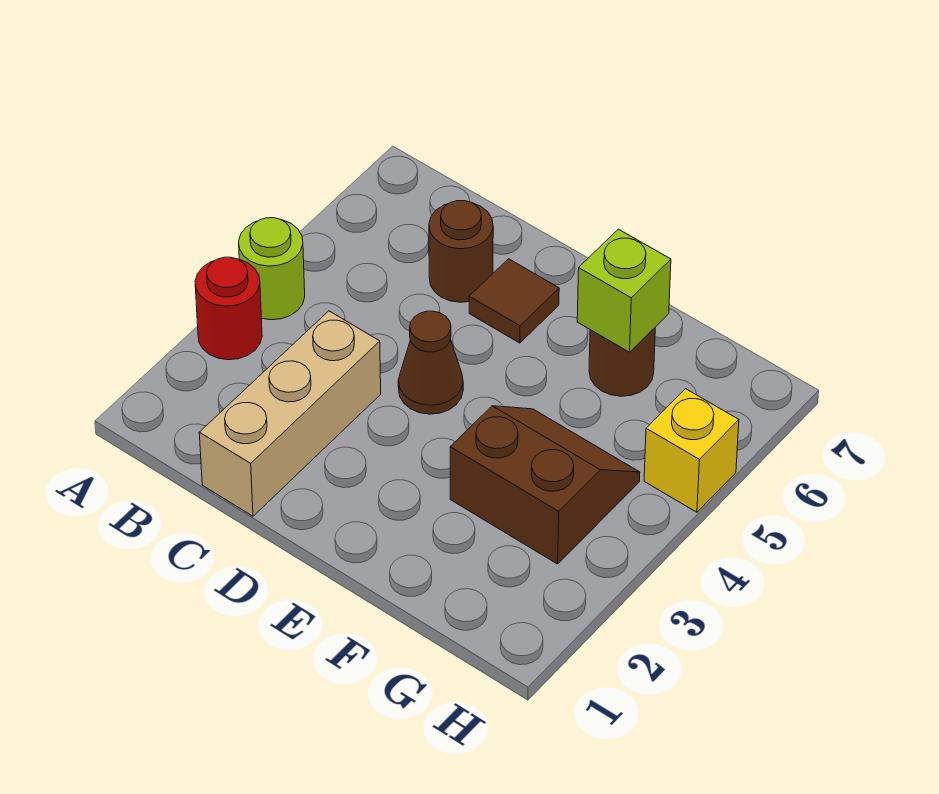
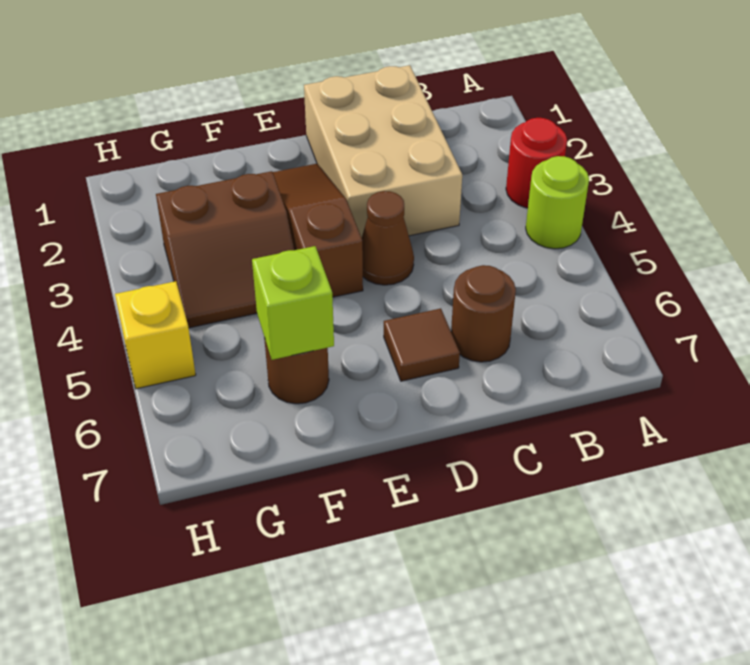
tan brick C1:C3 level 1 -> tan brick C1:D3 level 1
none -> brown slope E2:E4 level 1 top 4

